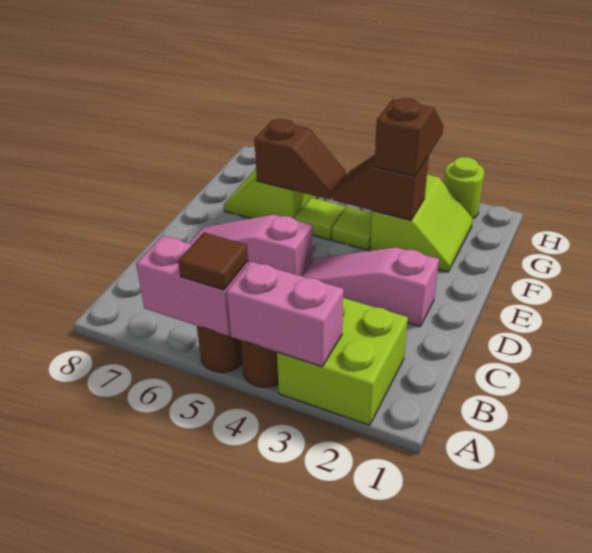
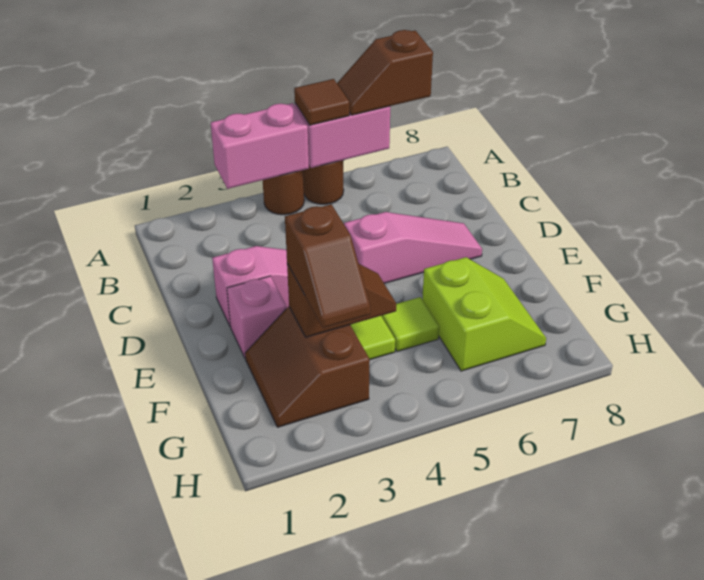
lime brick A2:B3 level 1 -> none
none -> pink brick E2 level 1
lime slope F2:G3 level 1 top 3 -> brown slope F2:G3 level 1 top 3
brown slope F5:F6 level 2 top 6 -> brown slope A6:A7 level 3 top 7
lime round brick H2 level 1 -> none

